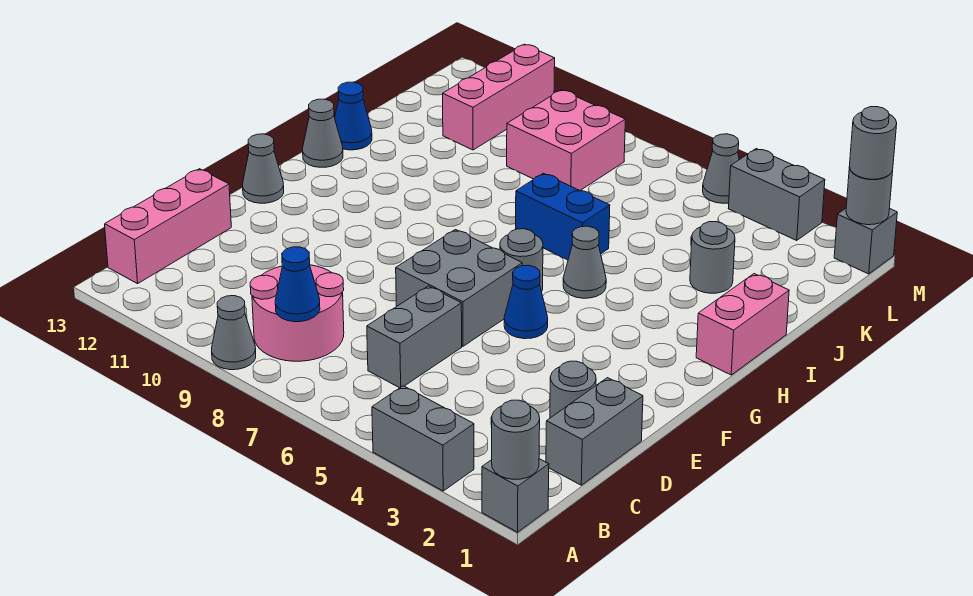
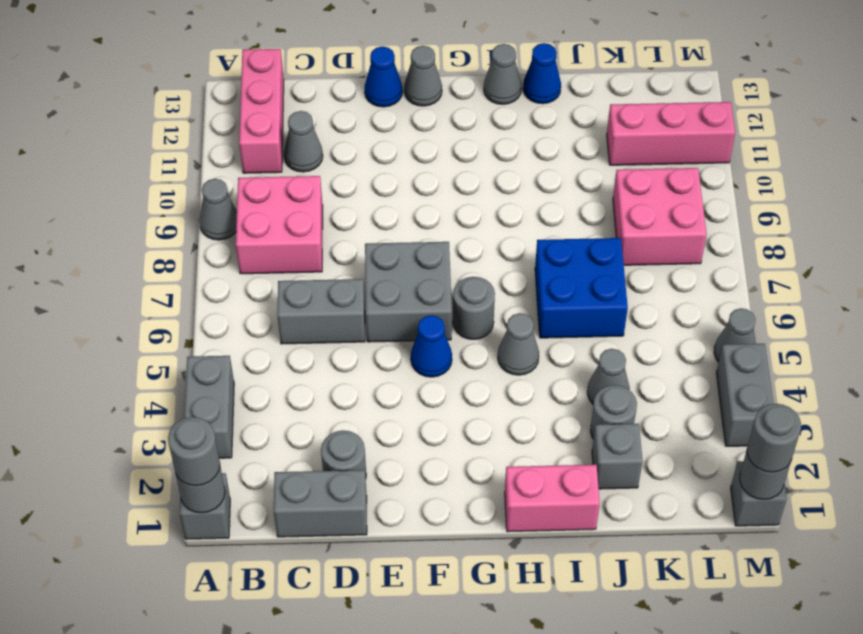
none -> grey round brick A1 level 3
pink round brick B8:C9 level 1 -> pink brick B8:C9 level 1
blue cone B8 level 2 -> blue cone E13 level 1
pink brick B13:D13 level 1 -> pink brick B11:B13 level 1
none -> grey cone C11 level 1
blue brick I6:I7 level 1 -> blue brick I6:J7 level 1
none -> grey brick J2 level 1
none -> grey cone J4 level 1

